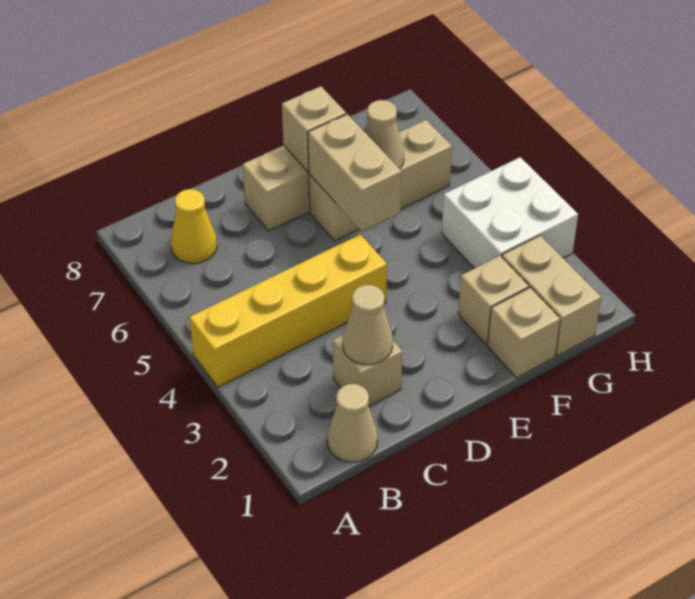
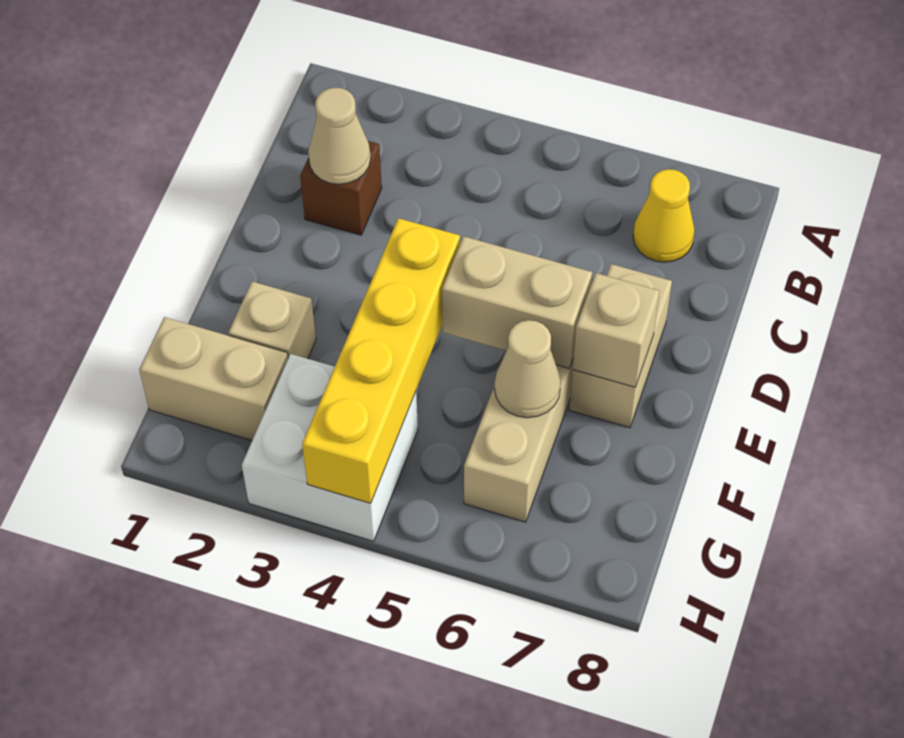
yellow brick A4:D4 level 1 -> yellow brick E4:H4 level 2
tan cone B1 level 1 -> none
tan brick C2 level 1 -> brown brick C2 level 1
tan brick F1 level 1 -> none

